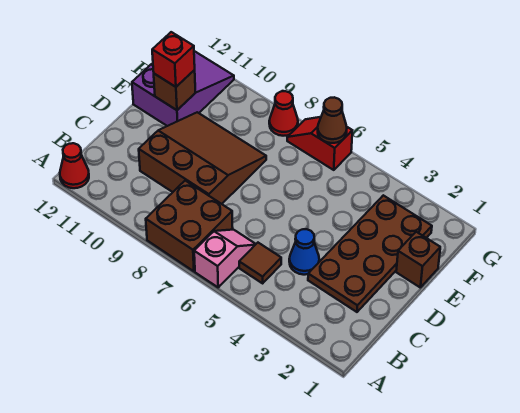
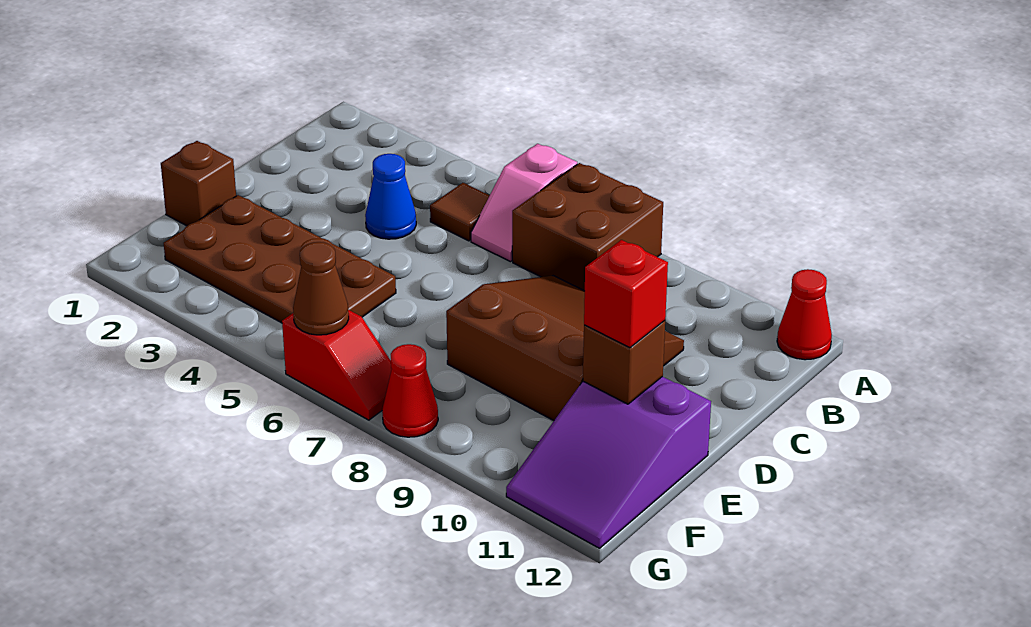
brown plate C2:F3 level 1 -> brown plate E2:F5 level 1
brown slope C8:E10 level 1 top C -> brown slope C8:E10 level 1 top E

